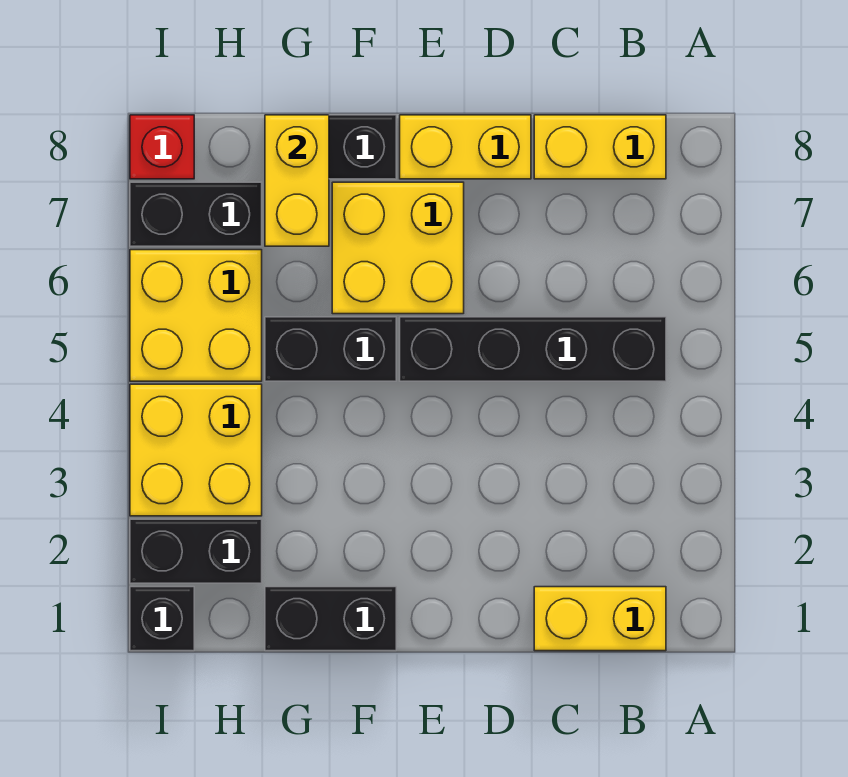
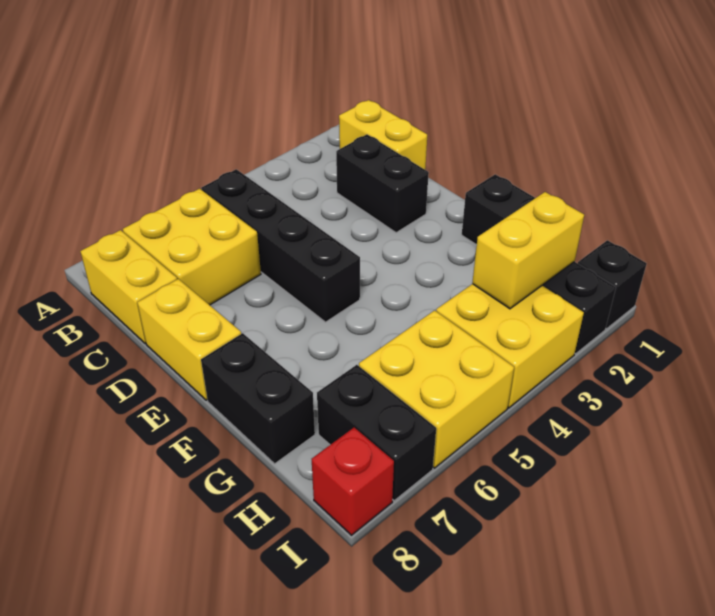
yellow brick E6:F7 level 1 -> yellow brick B6:C7 level 1
black brick F5:G5 level 1 -> black brick C2:D2 level 1
yellow brick G7:G8 level 2 -> yellow brick H2:H3 level 2

